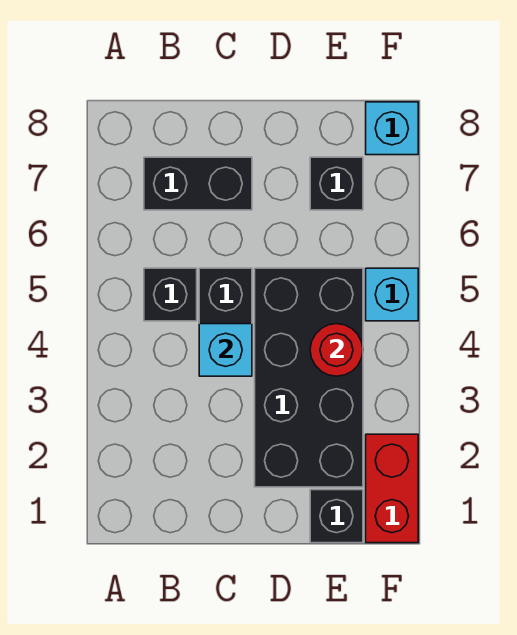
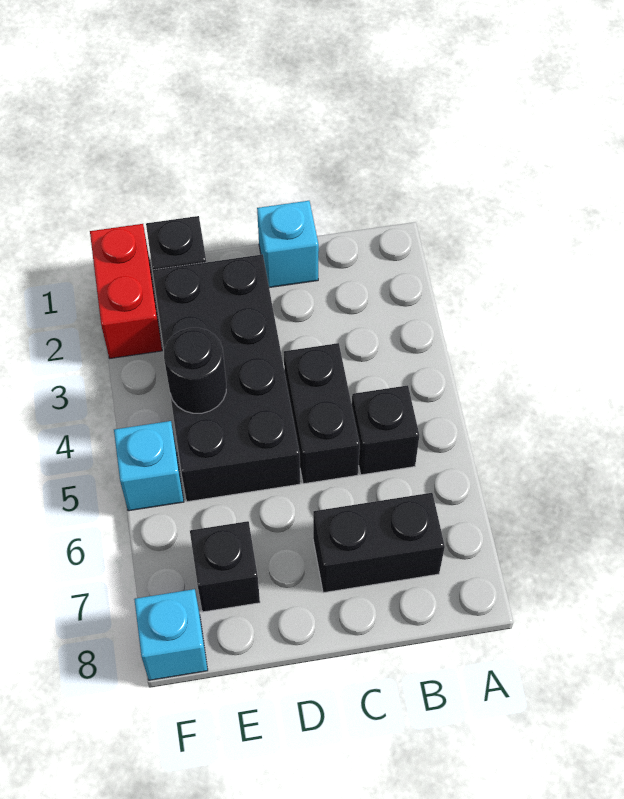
cyan brick C4 level 2 -> cyan brick C1 level 1
red round brick E4 level 2 -> black round brick E4 level 2

